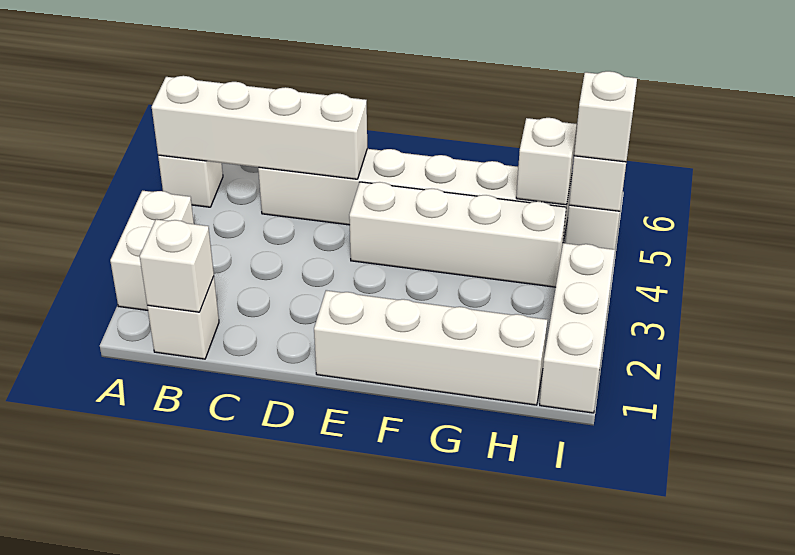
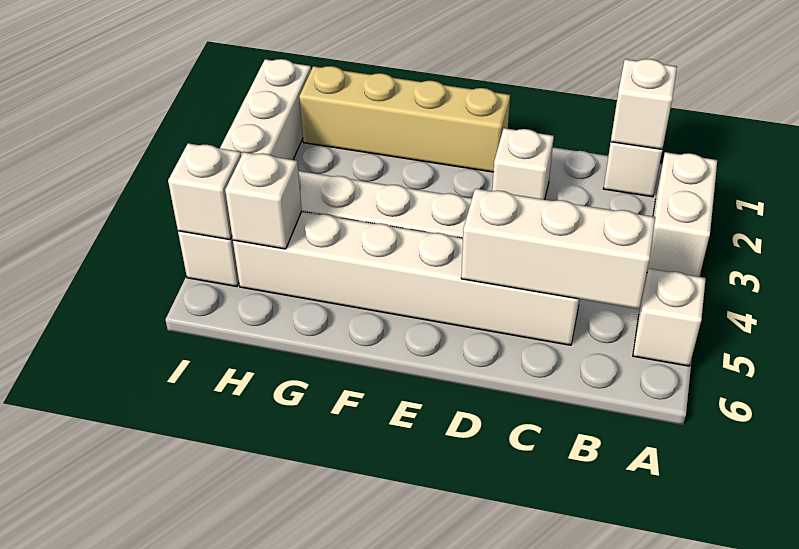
white brick A5:D5 level 2 -> white brick B5:D5 level 2
white brick E1:H1 level 1 -> tan brick E1:H1 level 1
white brick I5 level 3 -> white brick D2 level 1

